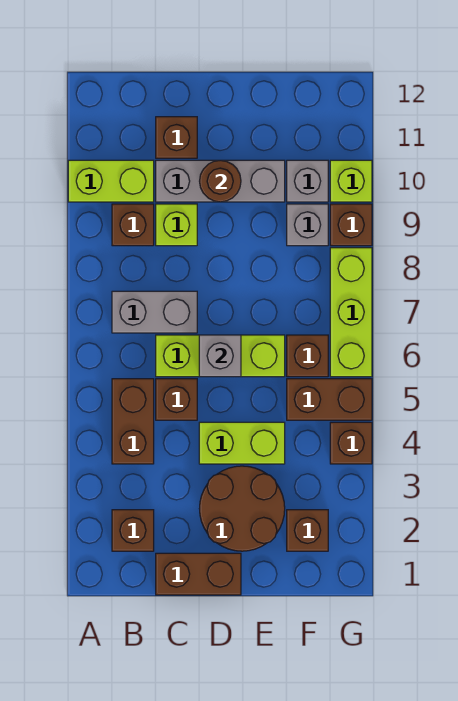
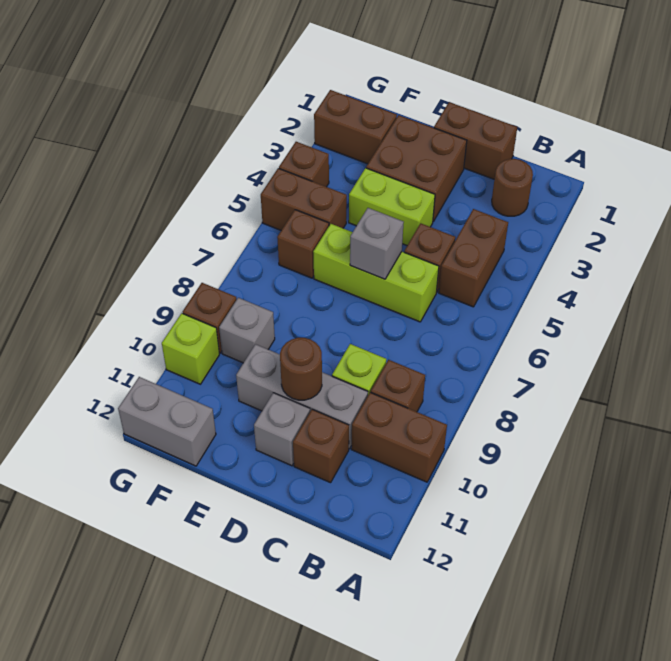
lime brick A10:B10 level 1 -> brown brick A10:B10 level 1
brown brick B2 level 1 -> brown round brick B2 level 1
grey brick B7:C7 level 1 -> grey brick F12:G12 level 1
brown round brick D2:E3 level 1 -> brown brick D2:E3 level 1
brown brick F2 level 1 -> brown brick F2:G2 level 1
grey brick F10 level 1 -> grey brick D11 level 1
lime brick G6:G8 level 1 -> none

